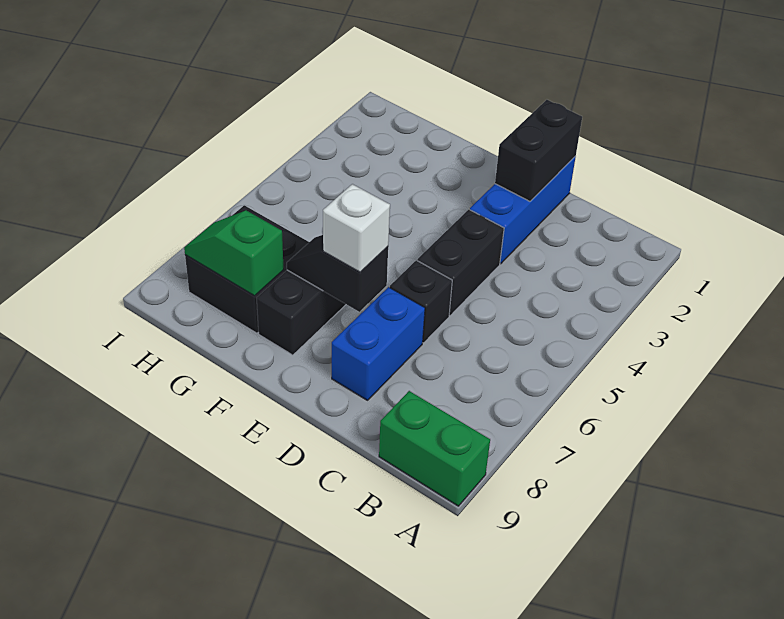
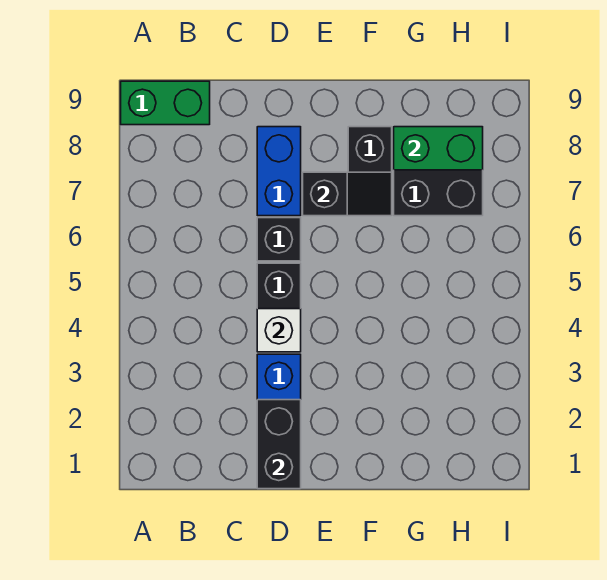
white brick E7 level 3 -> white brick D4 level 2
green slope G8:H8 level 2 top G -> green brick G8:H8 level 2

